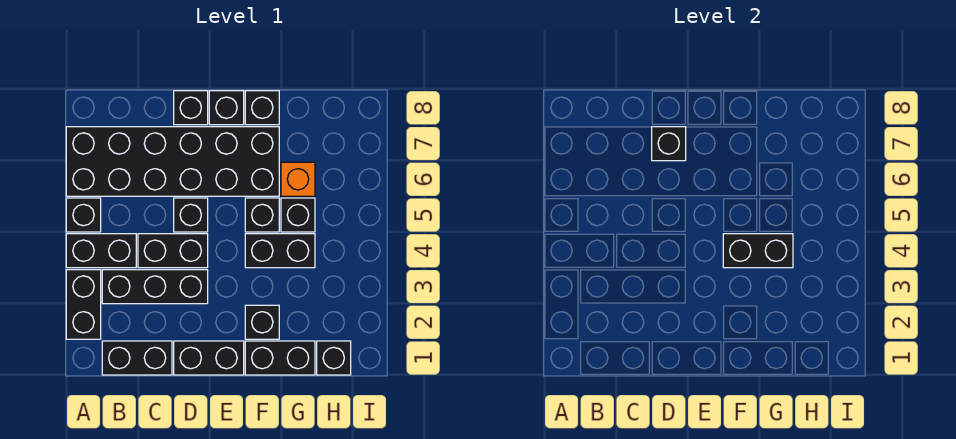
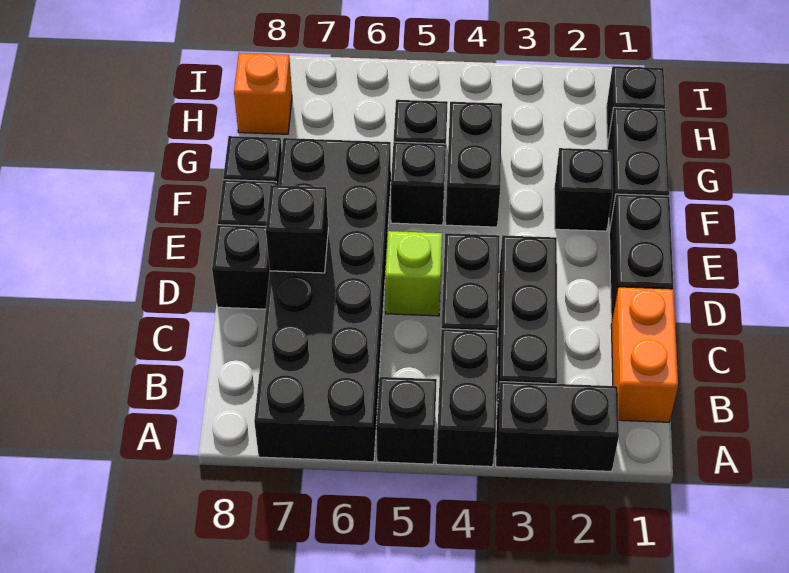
black brick B1:C1 level 1 -> orange brick B1:C1 level 1
black brick D5 level 1 -> lime brick D5 level 1
black brick F4:G4 level 2 -> none
orange brick G6 level 1 -> orange brick H8 level 1

